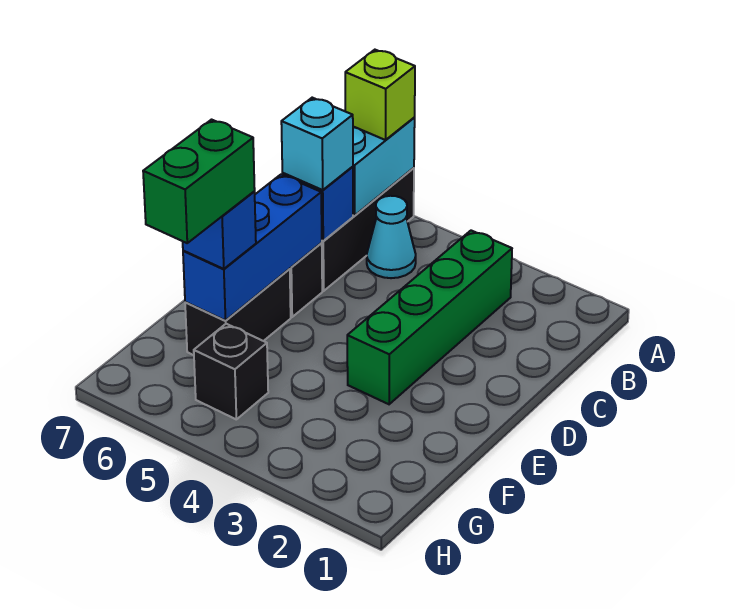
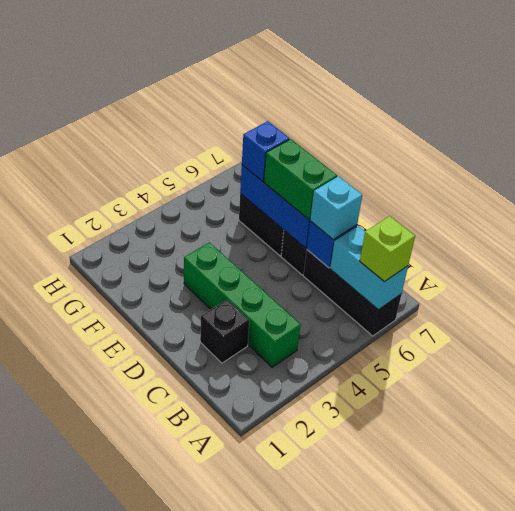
cyan cone B5 level 1 -> none
green brick F6:G6 level 4 -> green brick D6:E6 level 3
black brick G5 level 1 -> black brick C2 level 1

